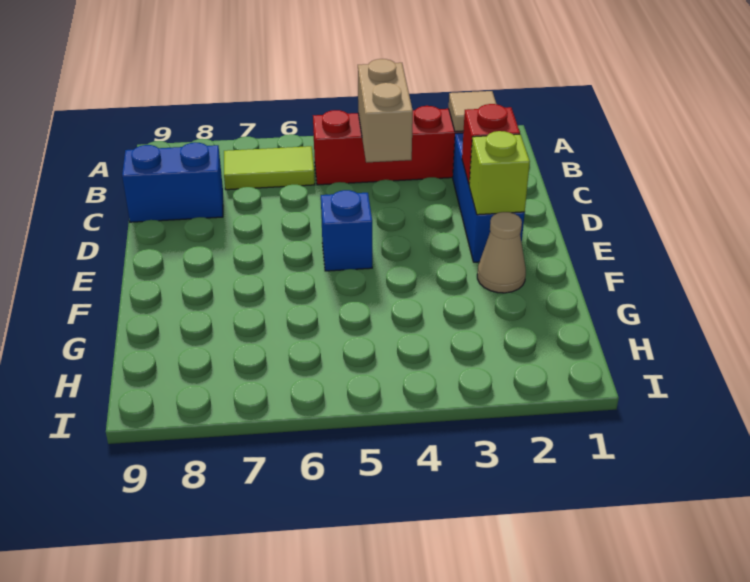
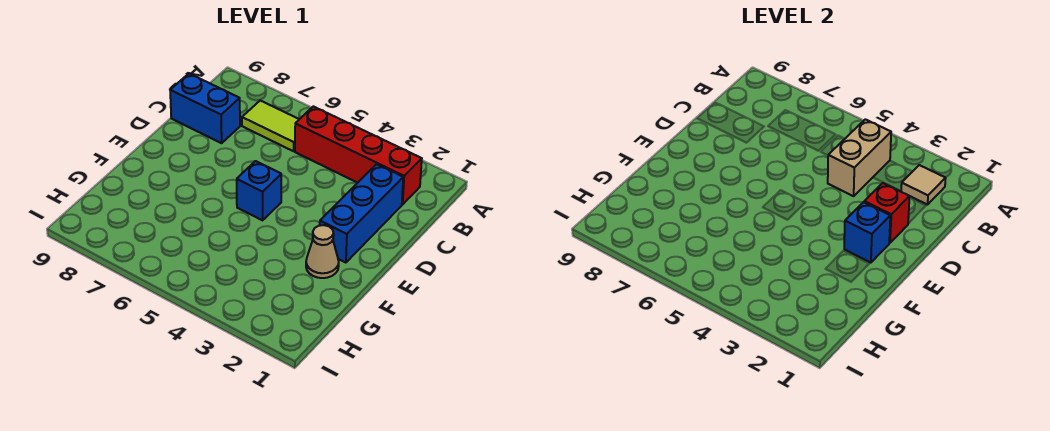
lime brick E2 level 2 -> blue brick E2 level 2

